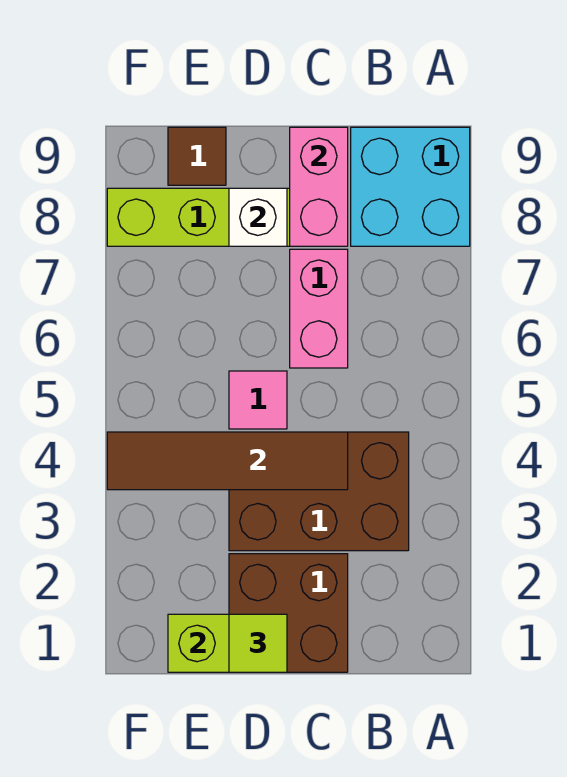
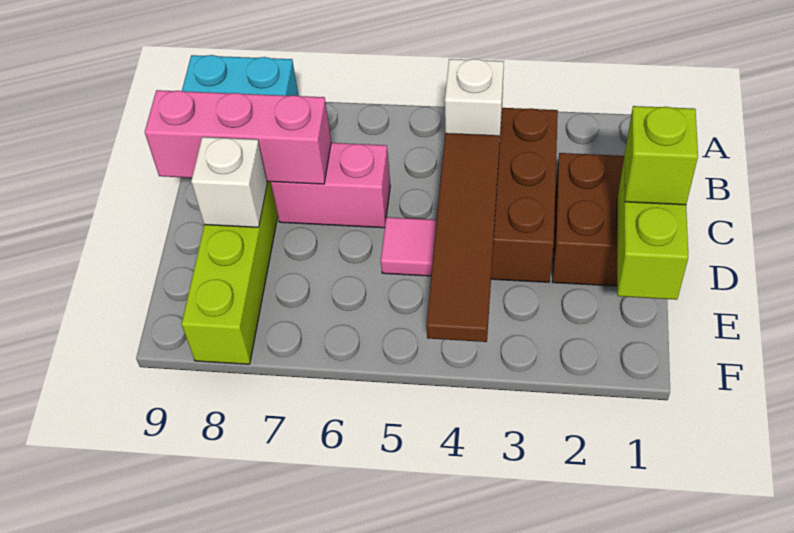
none -> white brick B4 level 2
pink brick C8:C9 level 2 -> pink brick C7:C9 level 2
lime tile D1 level 3 -> lime brick D1 level 3
brown tile E9 level 1 -> none

